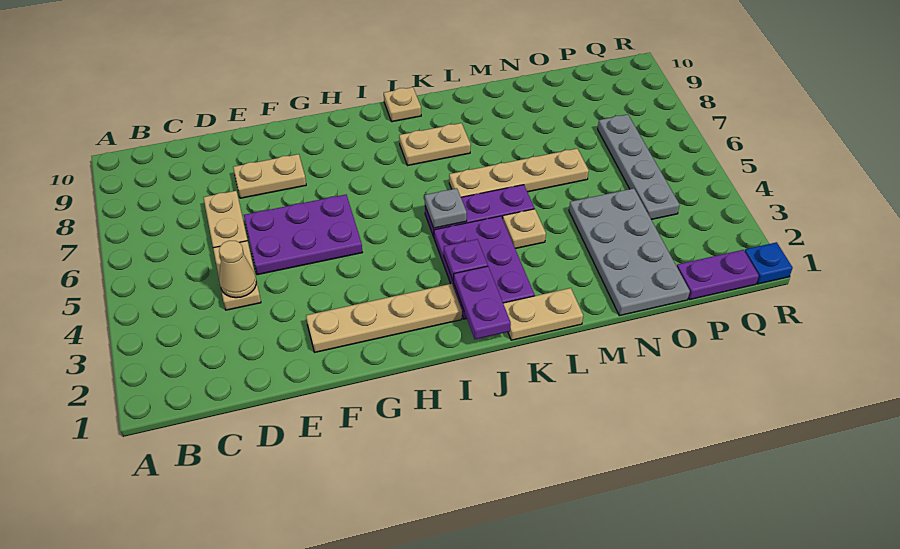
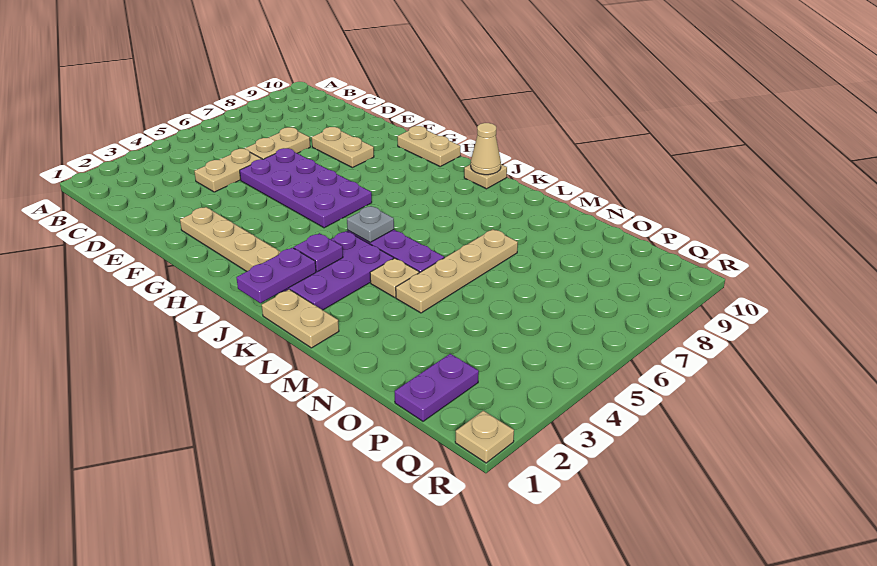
tan cone D4 level 2 -> tan cone J10 level 2
purple plate E5:G6 level 1 -> purple plate E5:H6 level 1
tan plate J8:K8 level 1 -> tan plate G10:H10 level 1
tan plate K6:N6 level 1 -> tan plate M4:M7 level 1
grey plate N1:O4 level 1 -> none
purple plate P1:Q1 level 1 -> purple plate P1:P2 level 1
grey plate P4:P7 level 1 -> none
blue plate R1 level 1 -> tan plate R1 level 1

